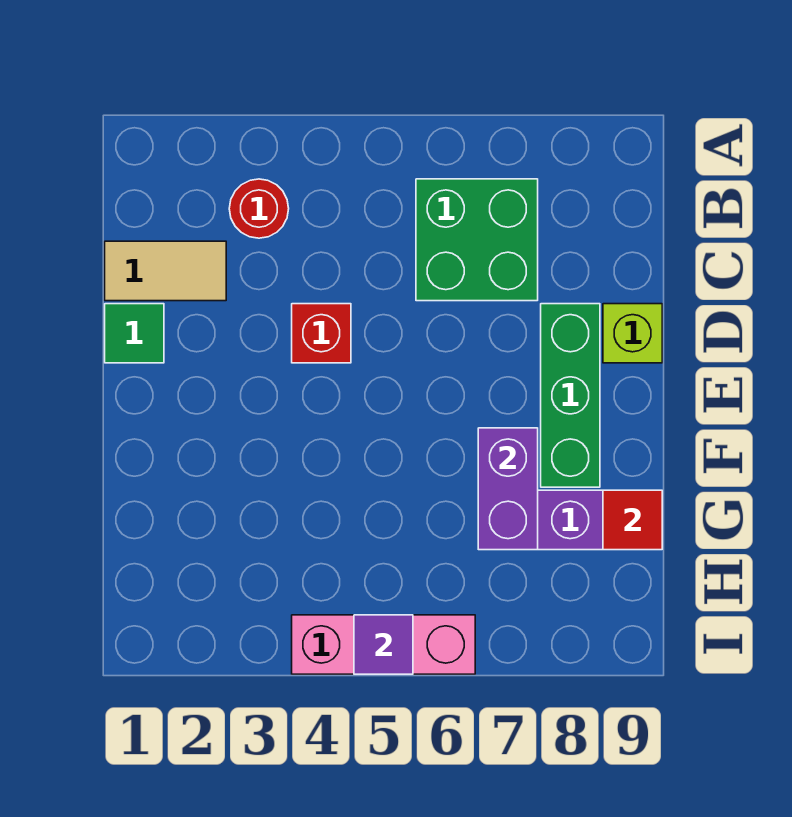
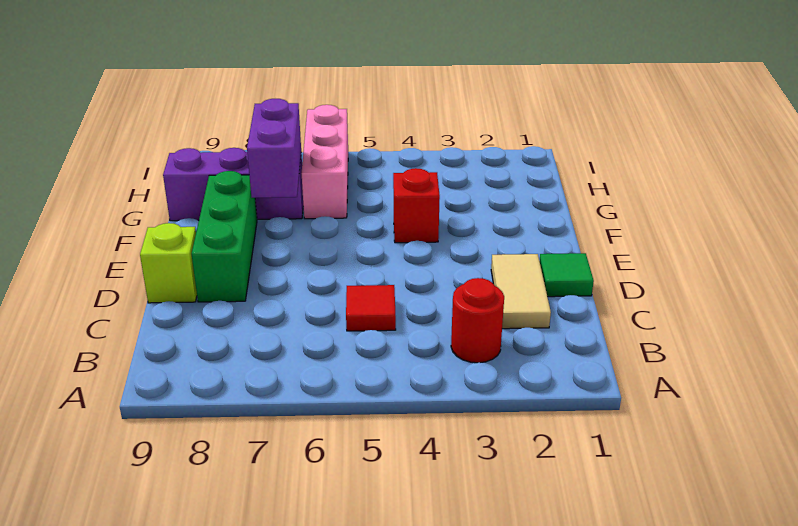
green brick B6:C7 level 1 -> none
tan tile C1:C2 level 1 -> tan tile C2:D2 level 1
red brick D4 level 1 -> red brick F4 level 1
red tile G9 level 2 -> red tile C5 level 1
pink brick I4:I6 level 1 -> pink brick G6:I6 level 1
purple tile I5 level 2 -> none

